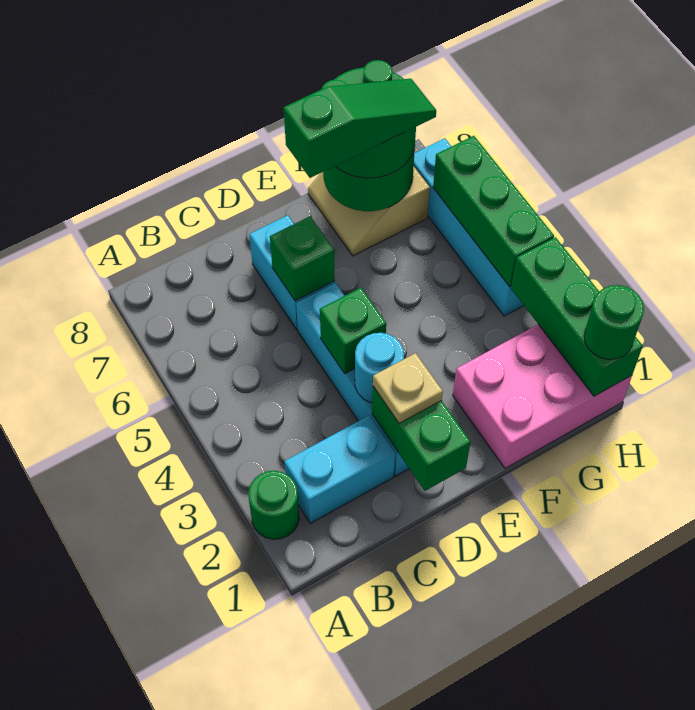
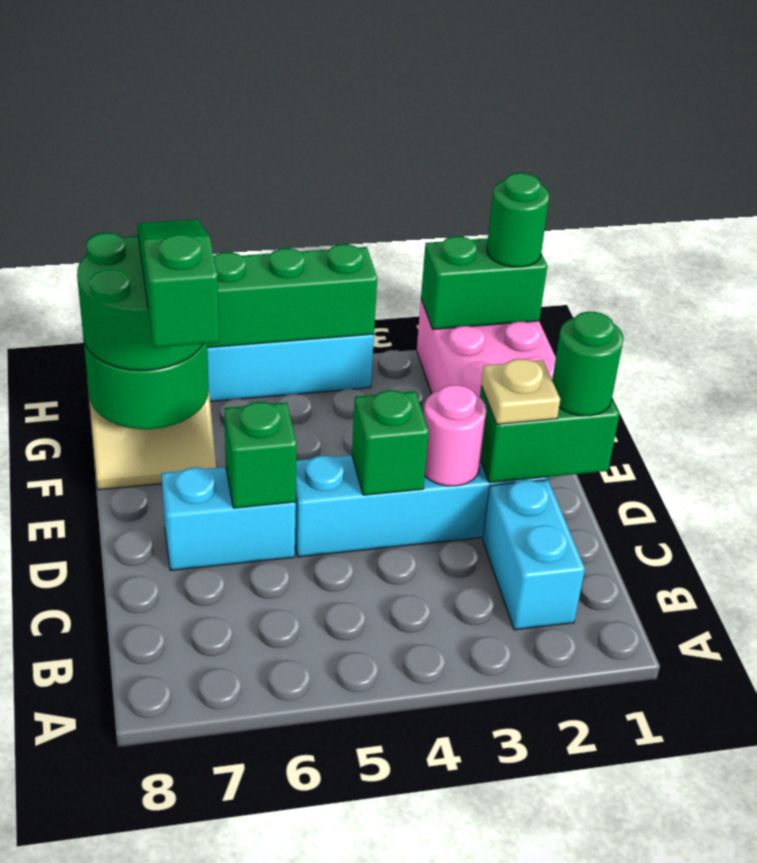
green round brick A2 level 1 -> green round brick D1 level 3
cyan round brick D3 level 2 -> pink round brick D3 level 2
green brick H1:H3 level 2 -> green brick H1:H2 level 2

